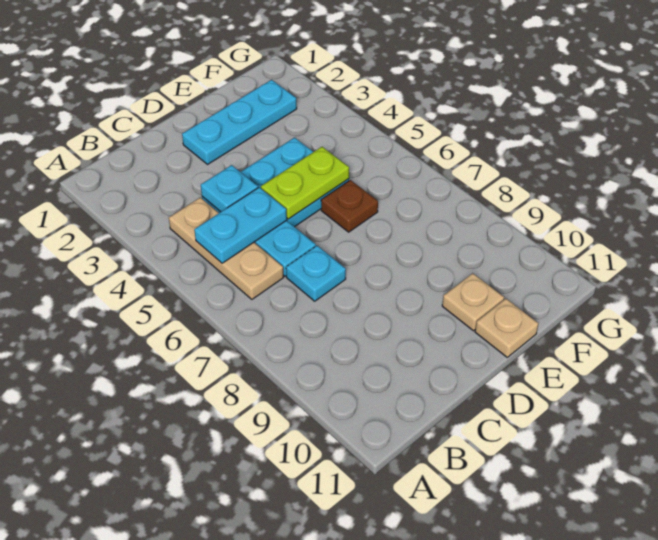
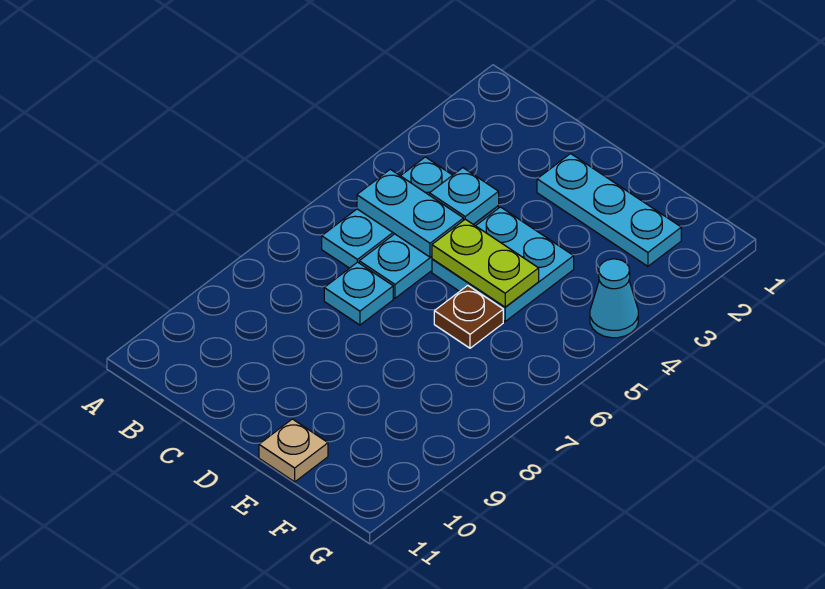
tan plate B4:B6 level 1 -> cyan plate B4:B6 level 1
tan plate E10 level 1 -> none
none -> cyan cone G4 level 1

